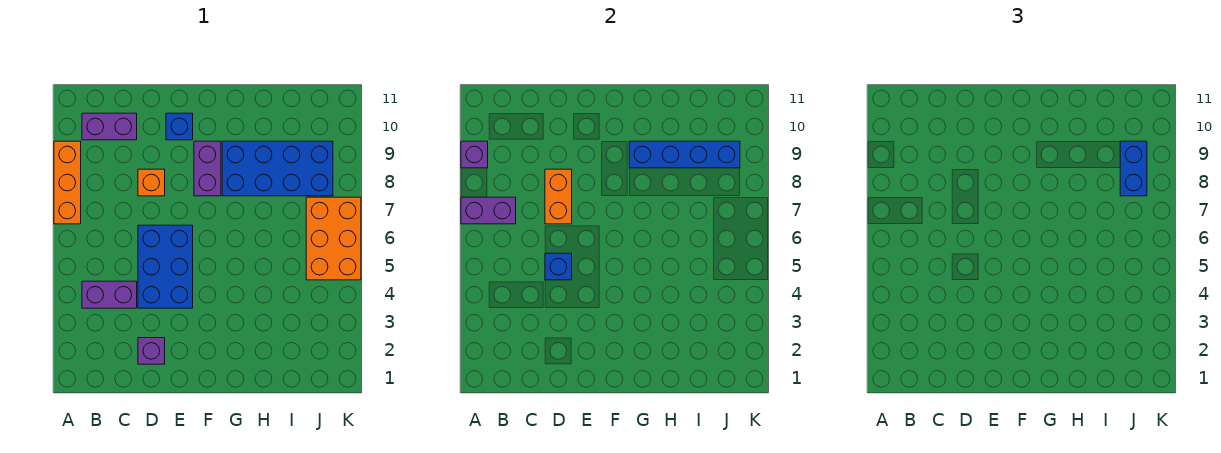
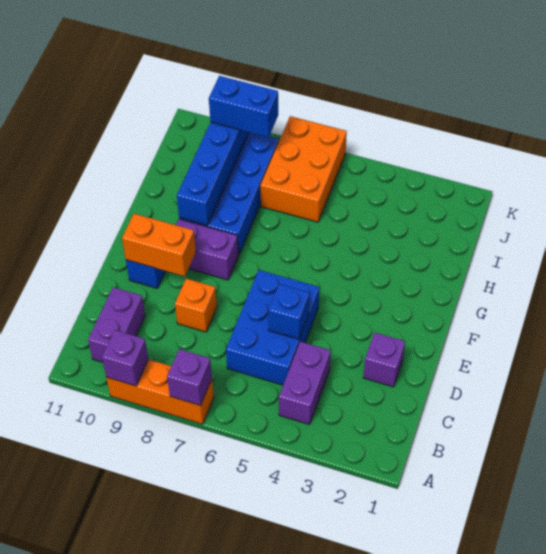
purple brick A7:B7 level 2 -> purple brick A7 level 2
blue brick D4:E6 level 1 -> blue brick C5:E6 level 1
orange brick D7:D8 level 2 -> orange brick E9:E10 level 2
orange brick J5:K7 level 1 -> orange brick I6:K7 level 1

